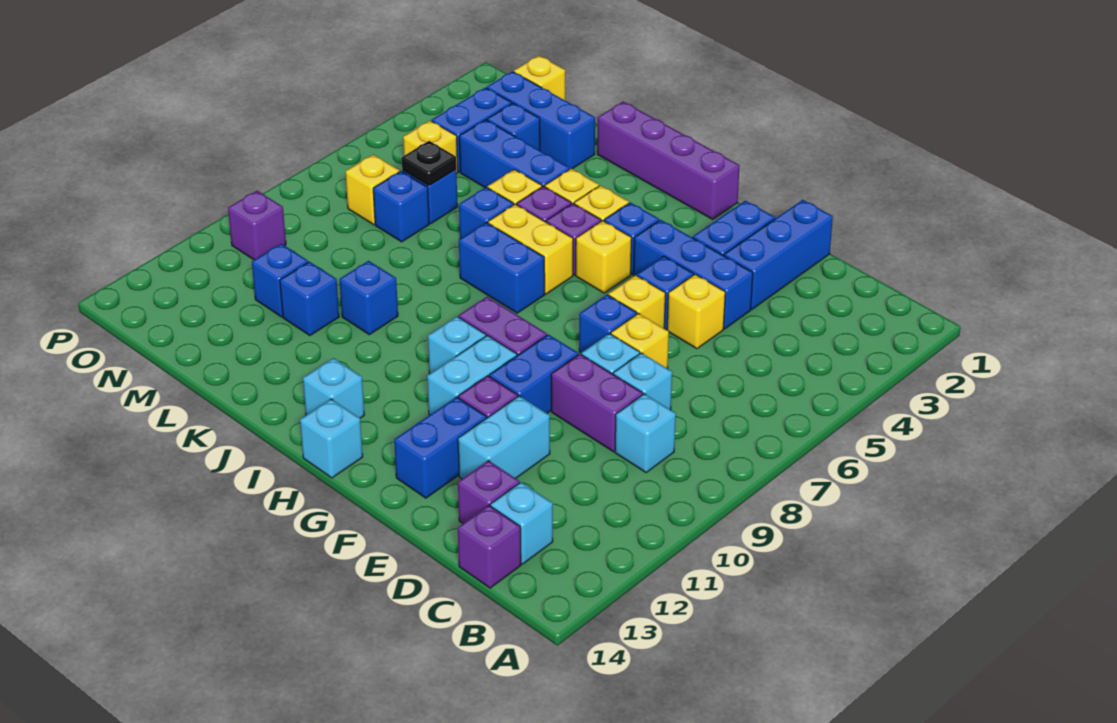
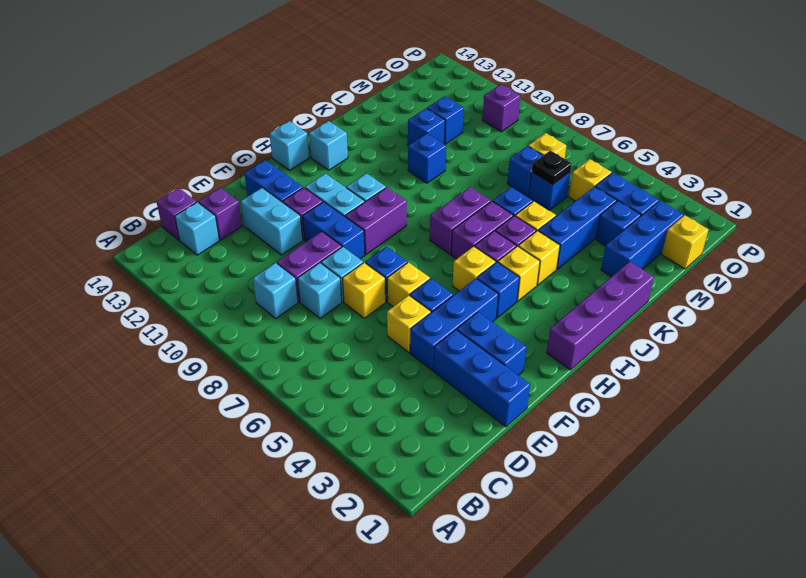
yellow brick I6:J6 level 1 -> purple brick I6:J6 level 1
blue brick I7:J7 level 1 -> purple brick I7:J7 level 1

